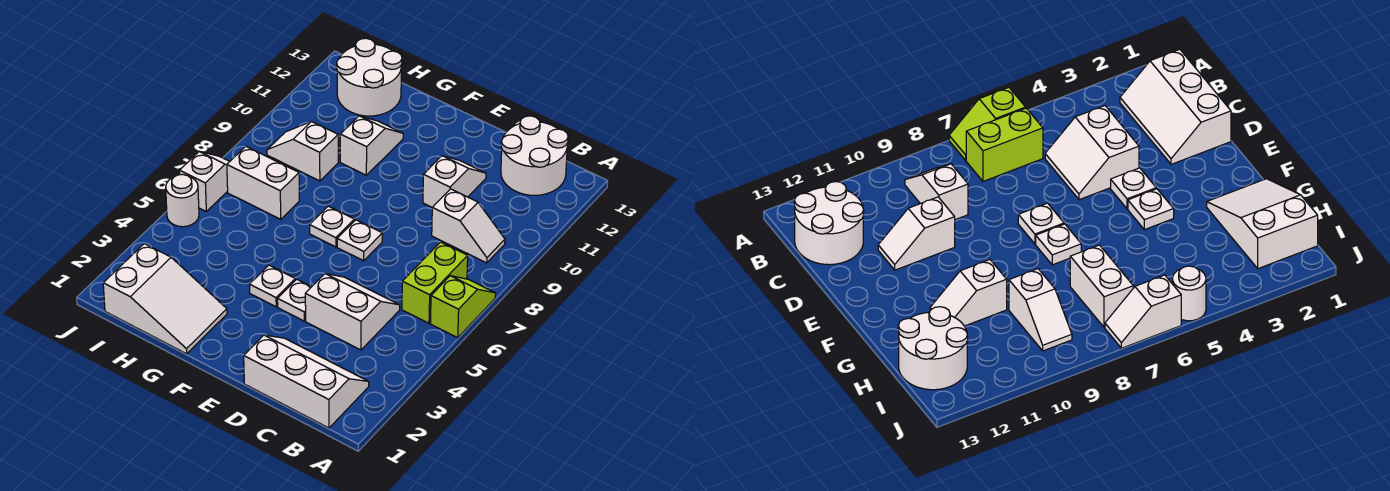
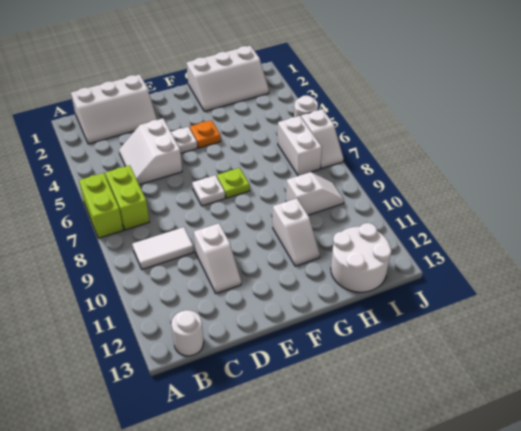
lime slope A6:A7 level 1 top 6 -> lime brick A6:A7 level 1
white slope B9:C9 level 1 top C -> white tile B9:C9 level 1
white round brick B12:C13 level 1 -> white round brick B13 level 1
white slope C4:D5 level 1 top 4 -> white slope C4:D5 level 1 top D
white plate F4 level 1 -> orange plate F4 level 1
white plate F7 level 1 -> lime plate F7 level 1
white slope G1:I2 level 1 top I -> white slope G1:I2 level 1 top 1
white brick H7:I7 level 1 -> white brick I6:I7 level 1

